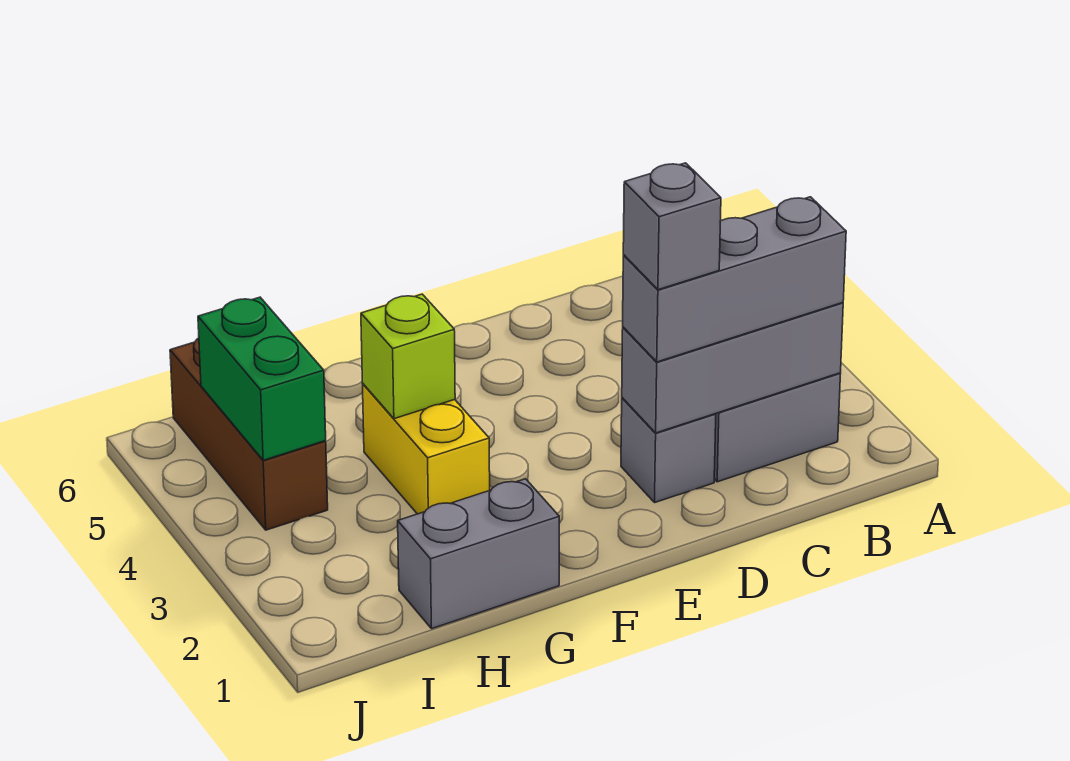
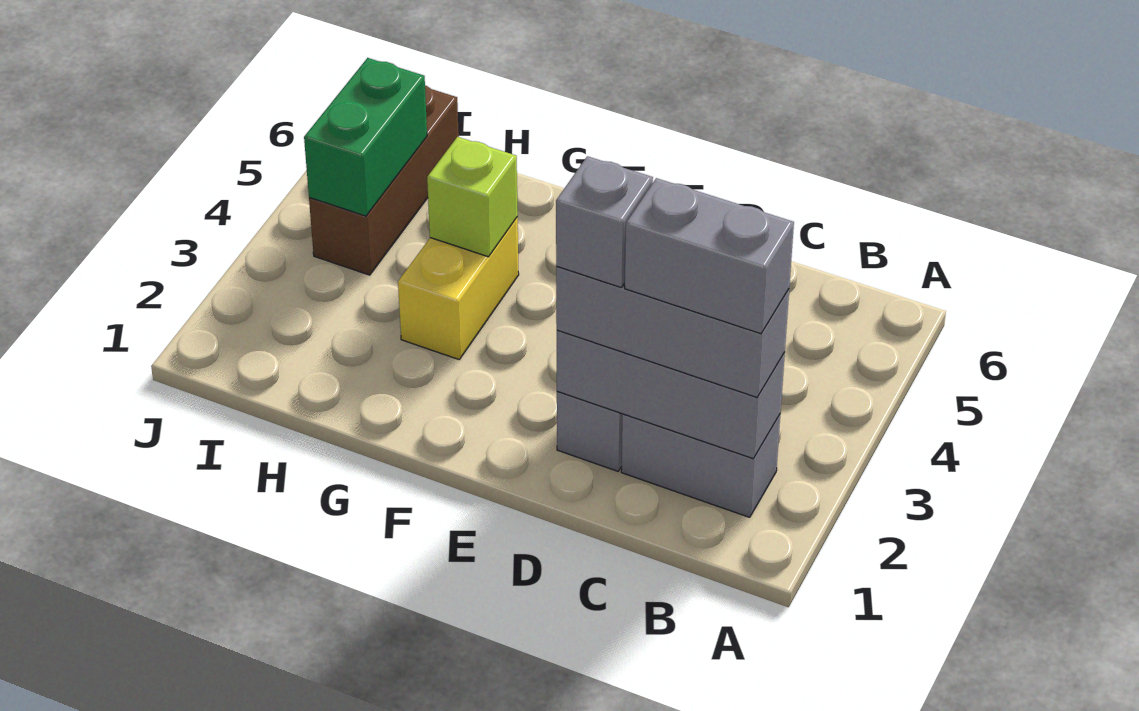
grey brick G1:H1 level 1 -> grey brick B2:C2 level 4

